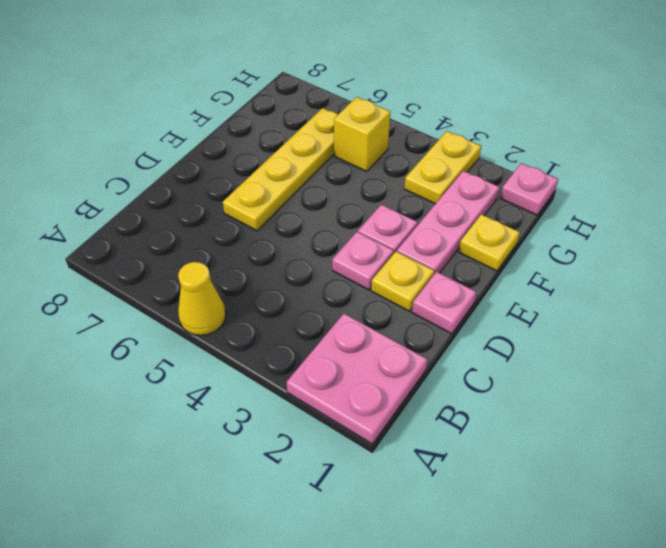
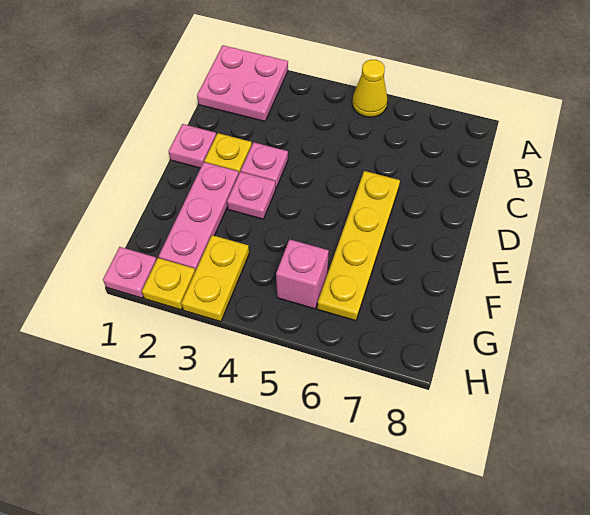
yellow plate F1 level 1 -> yellow plate H2 level 1
yellow brick G5 level 1 -> pink brick G5 level 1

